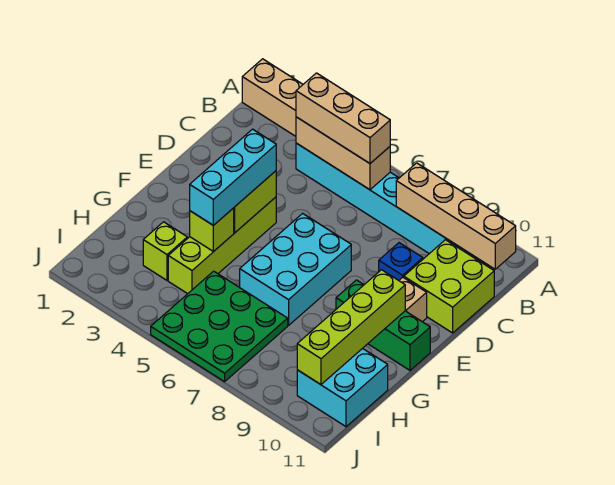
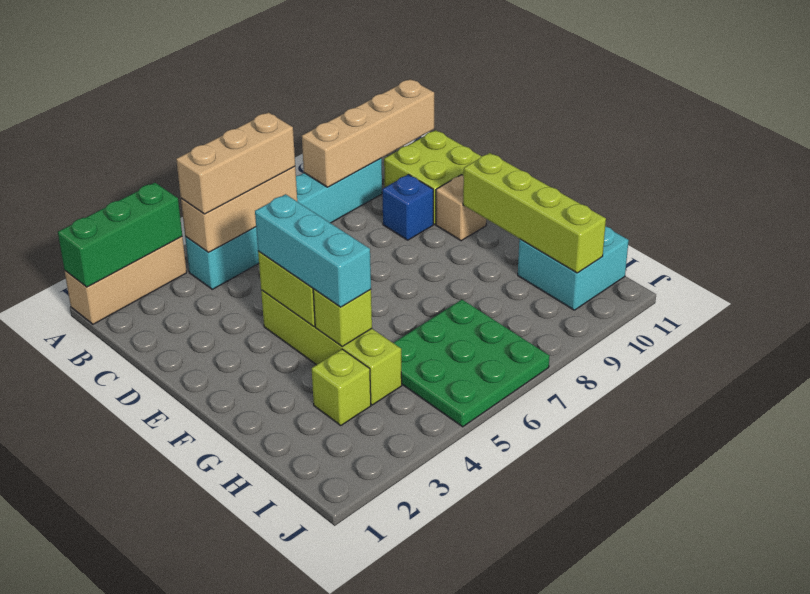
cyan brick E6:G7 level 1 -> none
green brick F9:F11 level 1 -> green brick A1:A3 level 2

